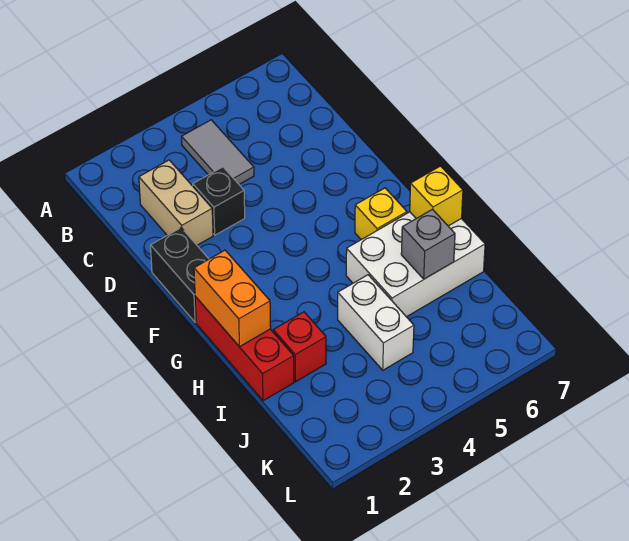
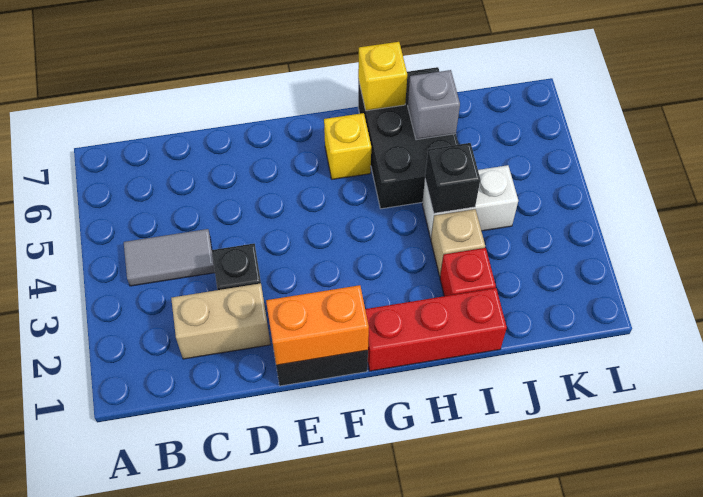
orange brick G1:H1 level 2 -> orange brick E1:F1 level 2
white brick H5:I7 level 1 -> black brick H5:I7 level 1
none -> tan brick I3 level 1
none -> black brick I4 level 2

